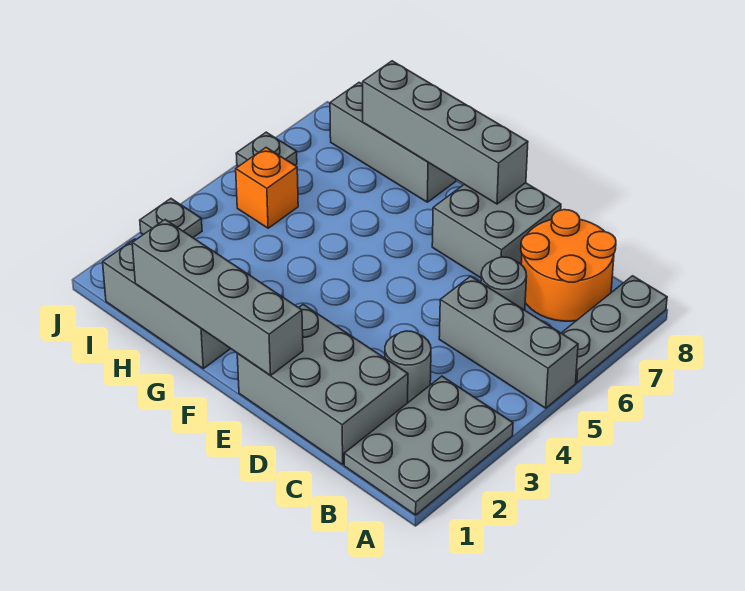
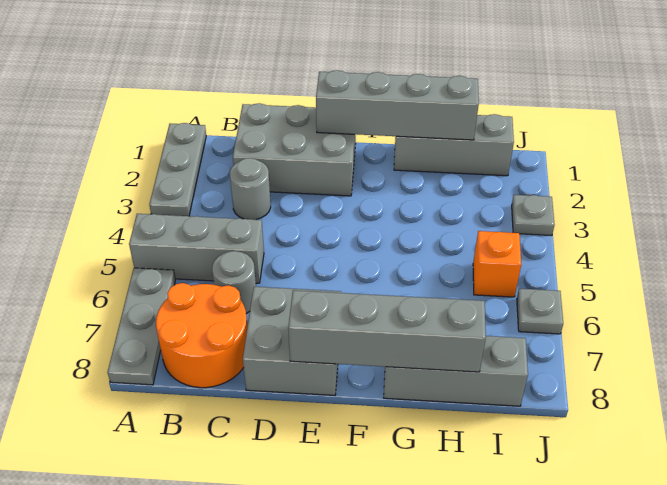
grey plate A1:B3 level 1 -> grey plate A1:A3 level 1

